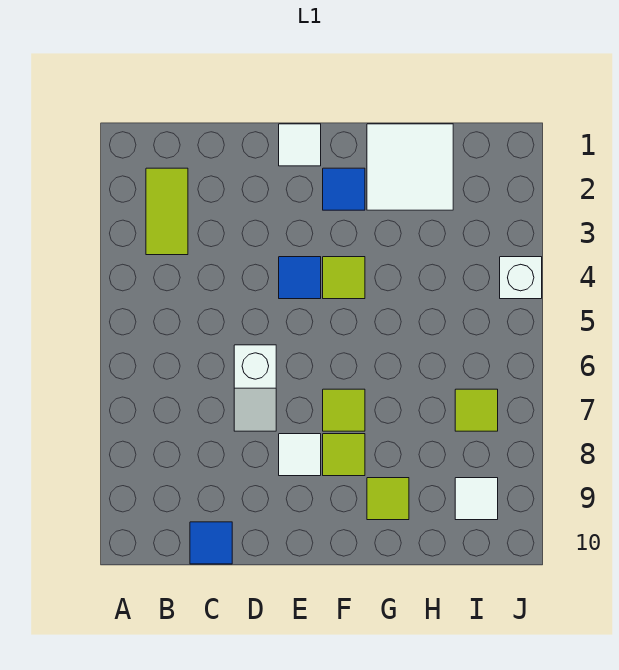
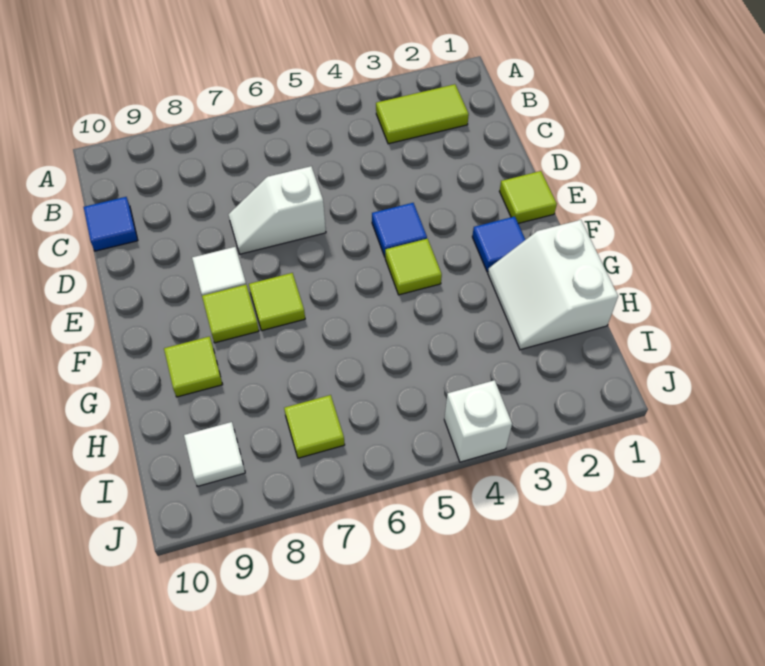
white tile E1 level 1 -> lime tile E1 level 1
white tile G1:H2 level 1 -> white slope G1:H2 level 1 top 1

